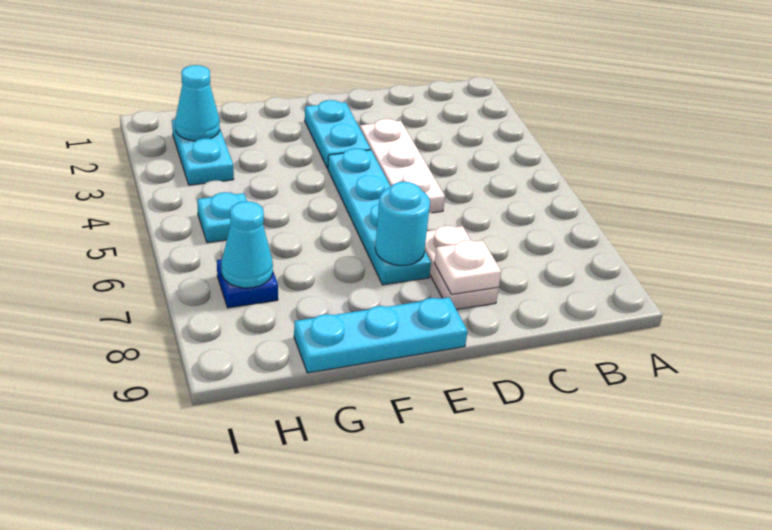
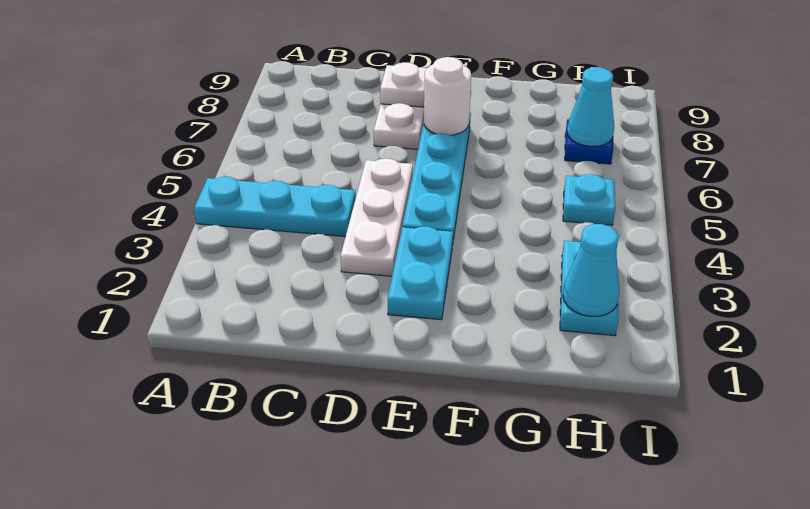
cyan round brick E7 level 2 -> white round brick E7 level 2
cyan plate E9:G9 level 1 -> cyan plate A4:C4 level 1

